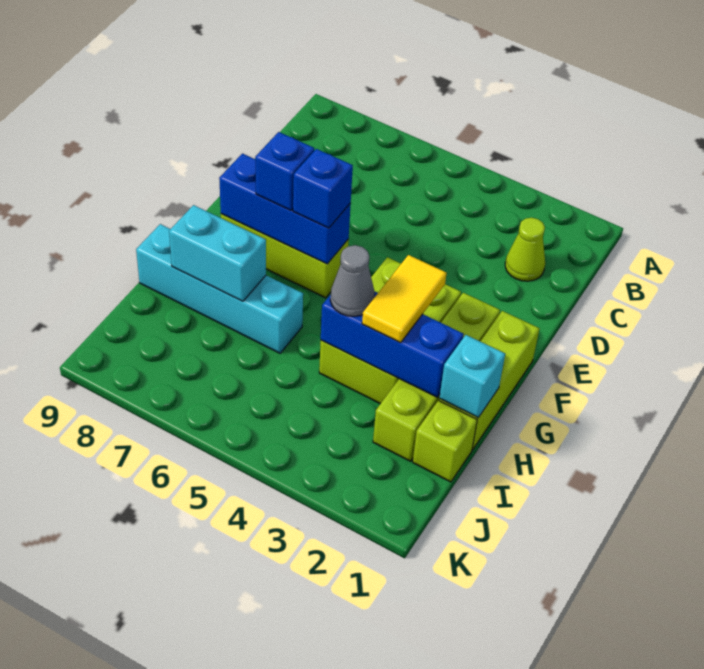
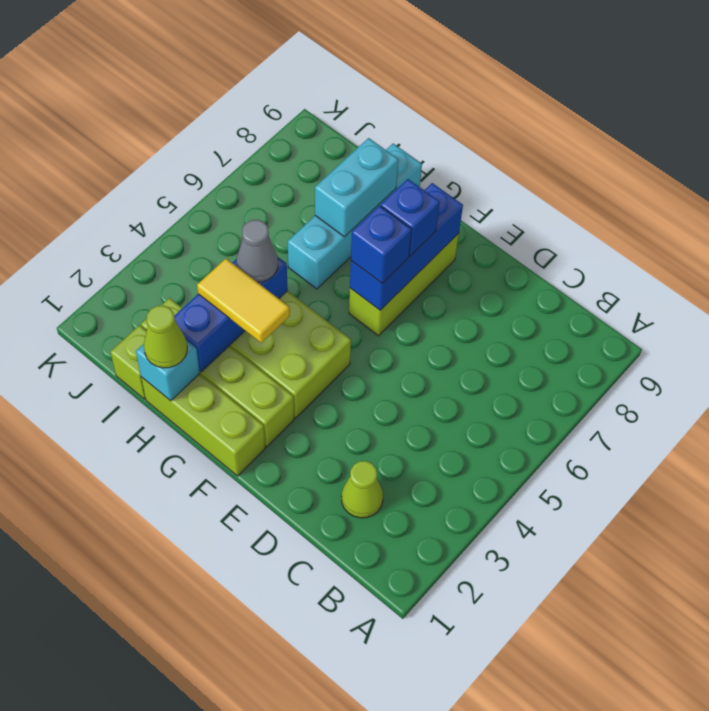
none -> lime cone H1 level 3

